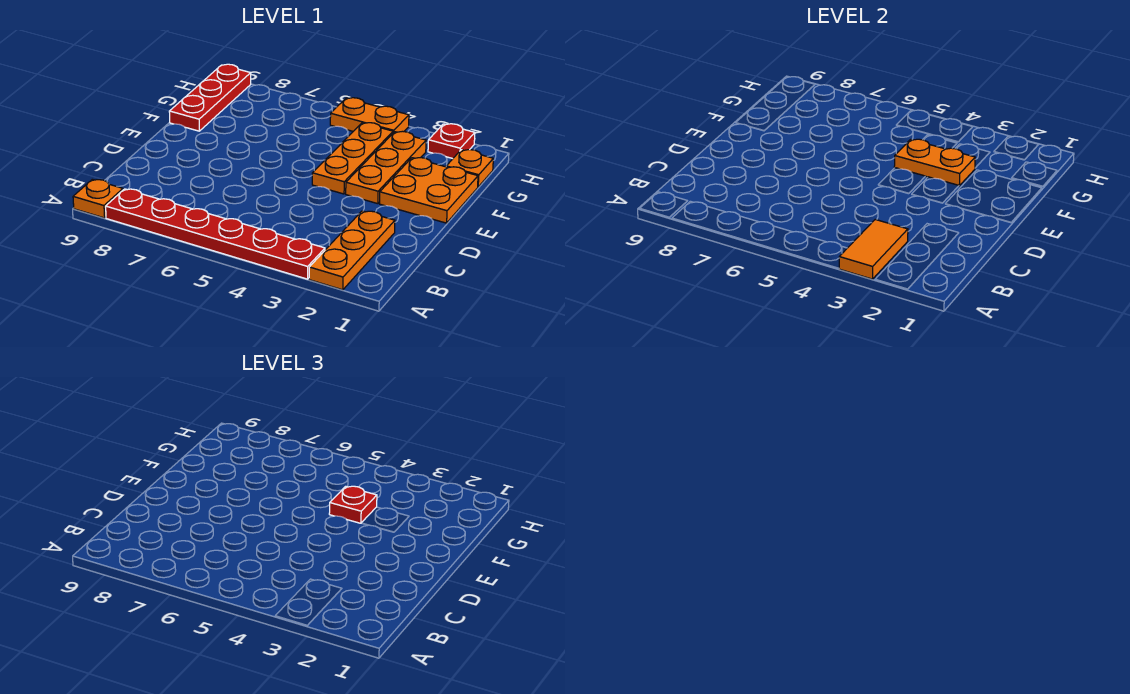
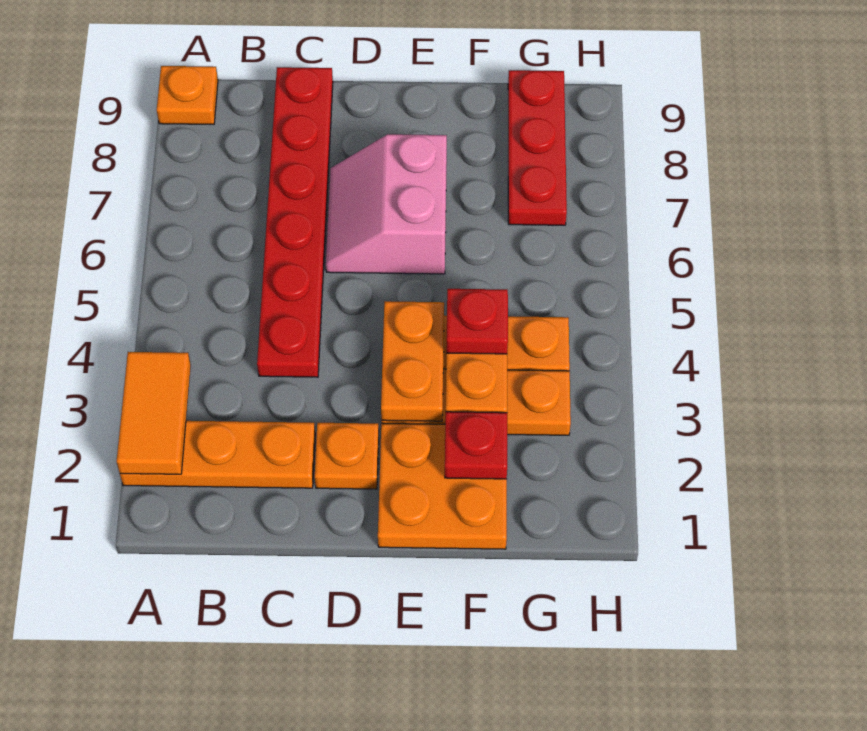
red plate A3:A8 level 1 -> red plate C4:C9 level 1
orange tile A3:B3 level 2 -> orange tile A2:A3 level 2
none -> pink slope D6:E7 level 1 top E
red plate F9:H9 level 1 -> red plate G7:G9 level 1
orange plate G1 level 1 -> orange plate D2 level 1
red plate H2 level 1 -> red plate F2 level 2
orange plate H4:H5 level 1 -> orange plate E3:E4 level 2

